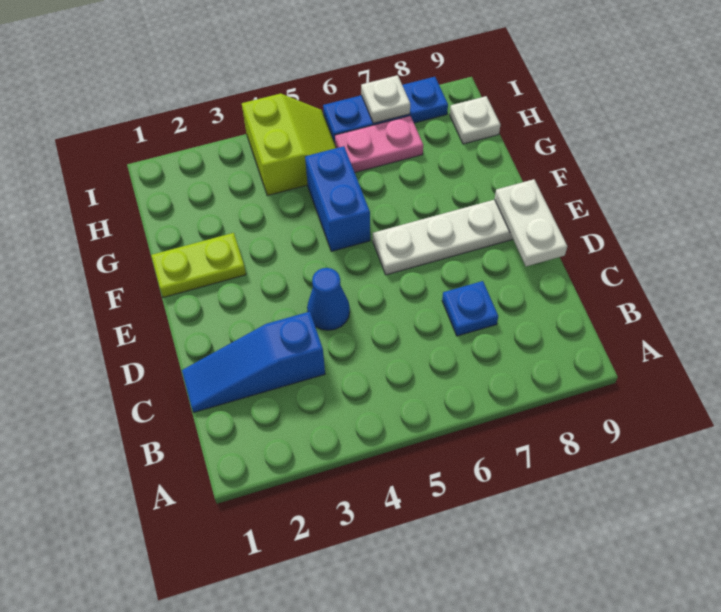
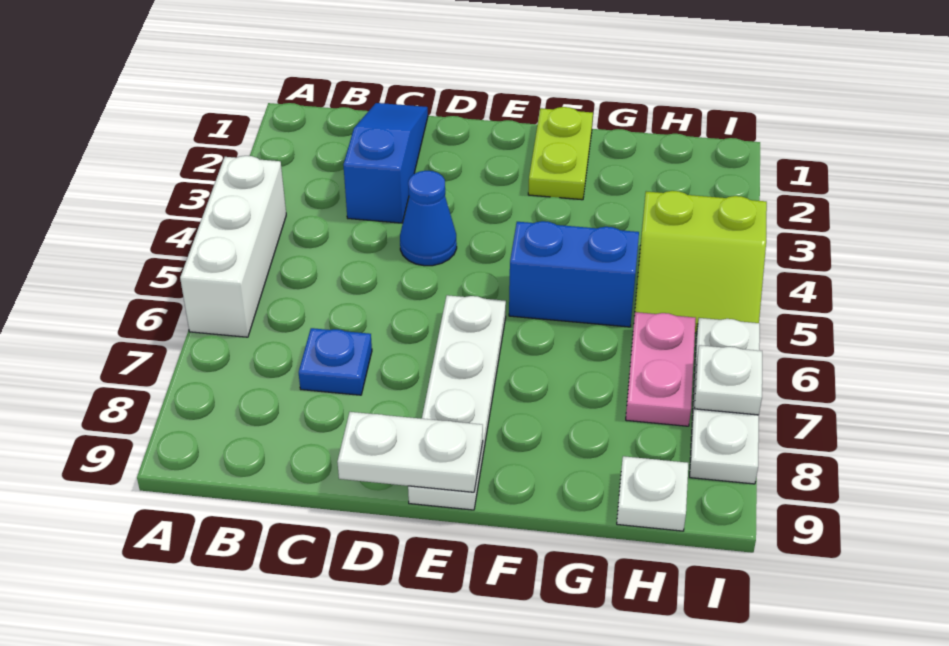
none -> white brick A4:A6 level 1
blue plate I6:I8 level 1 -> white plate I6:I8 level 1

